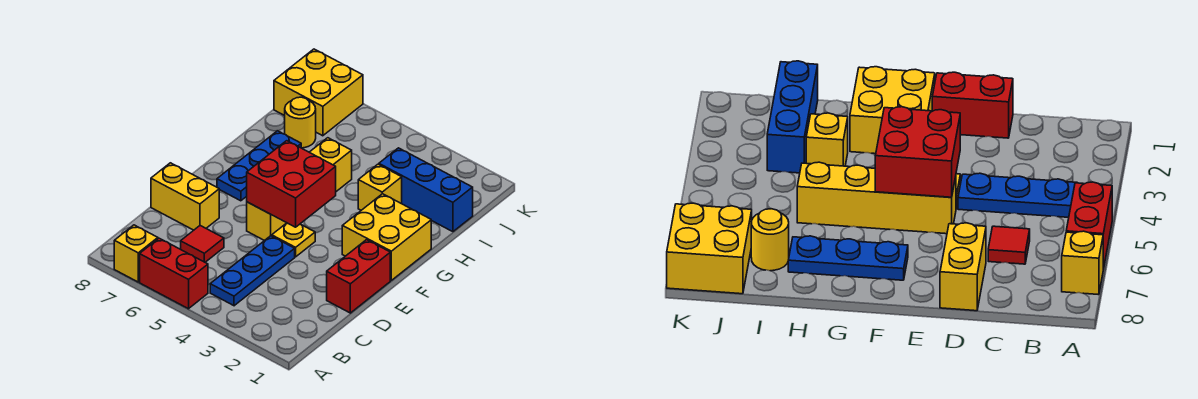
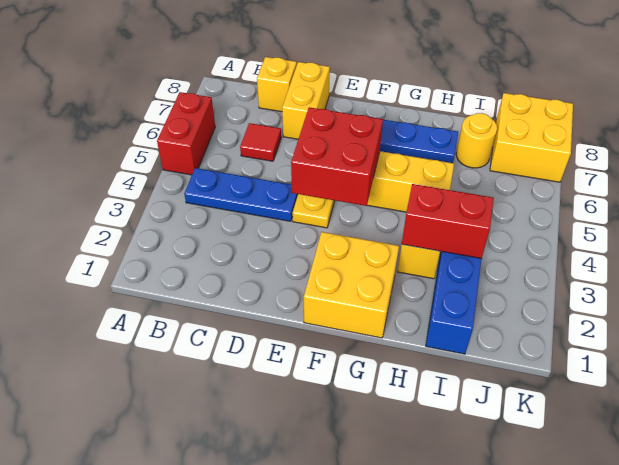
yellow brick A7 level 1 -> yellow brick C8 level 1
red brick D1:E1 level 1 -> red brick H3:I3 level 2

